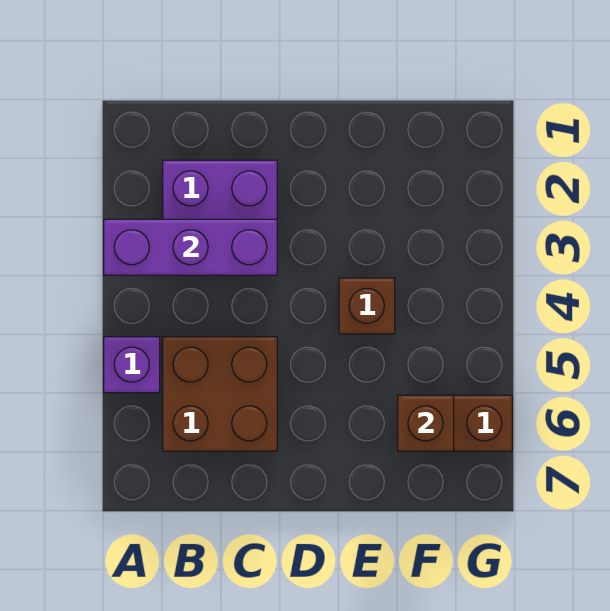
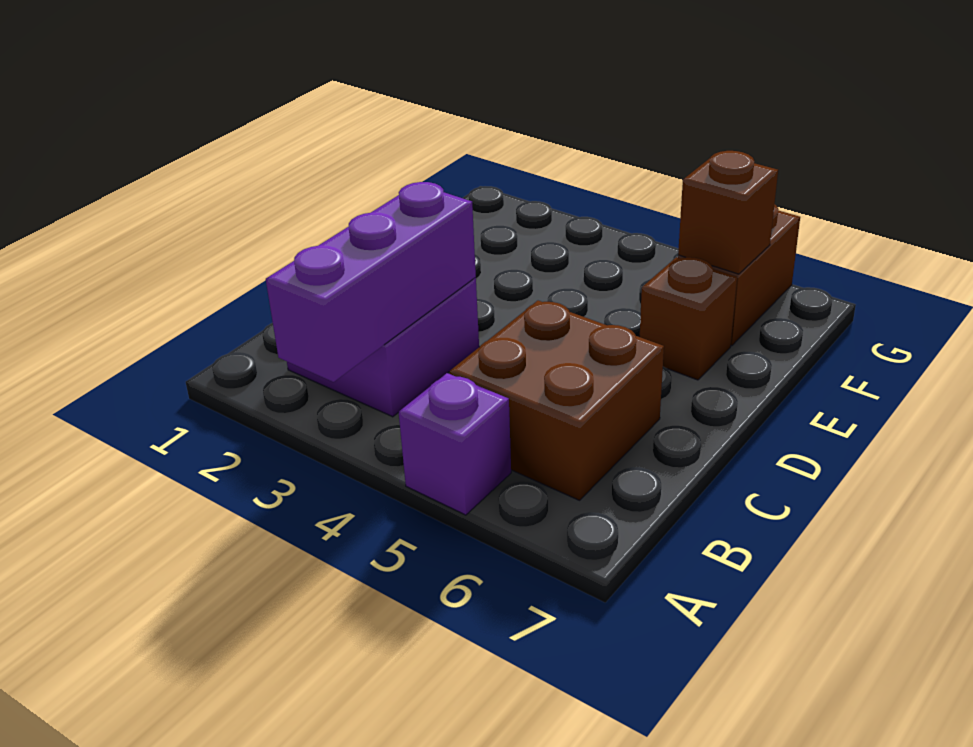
brown brick E4 level 1 -> brown brick E6 level 1

